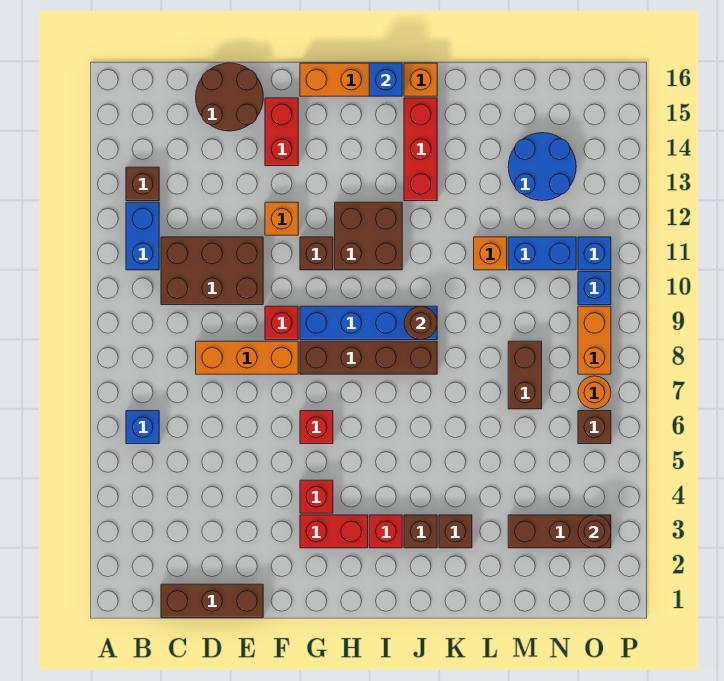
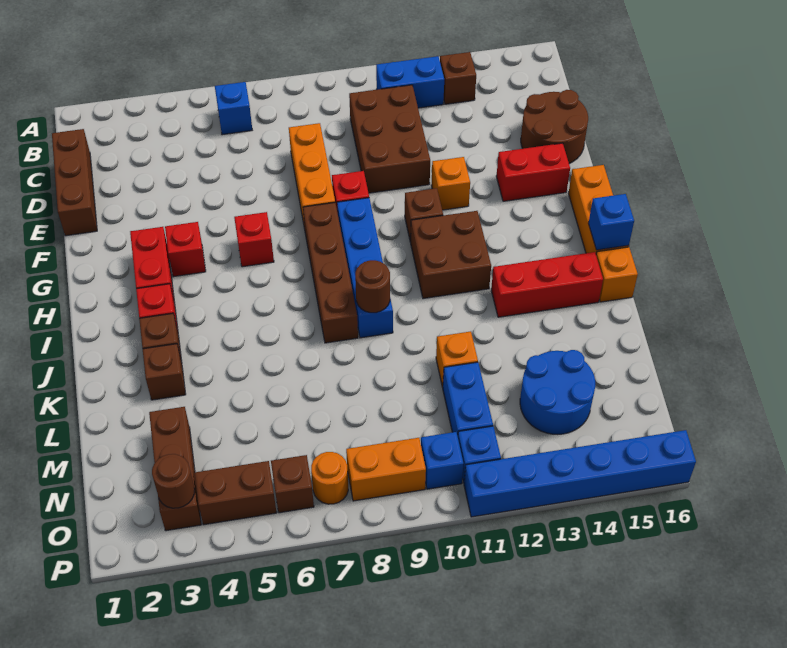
brown brick M7:M8 level 1 -> brown brick O4:O5 level 1
none -> blue brick P11:P16 level 1

